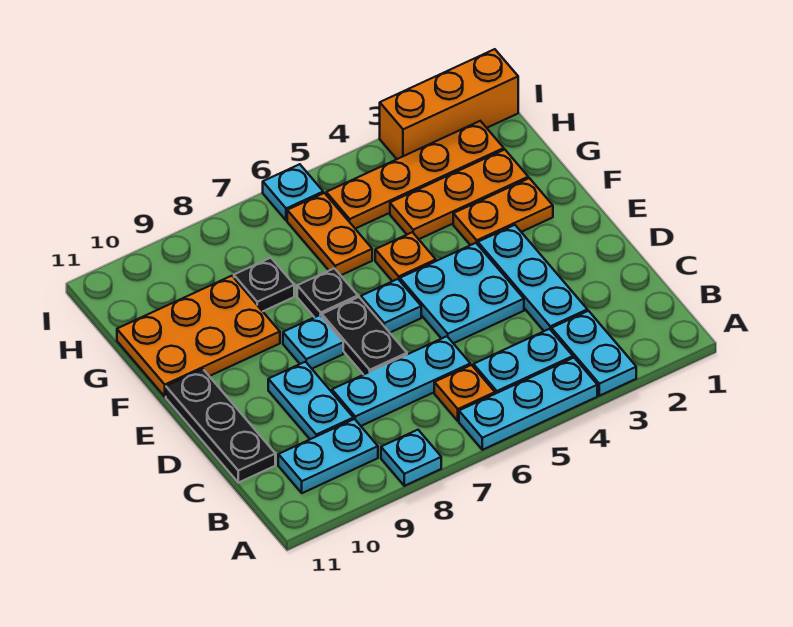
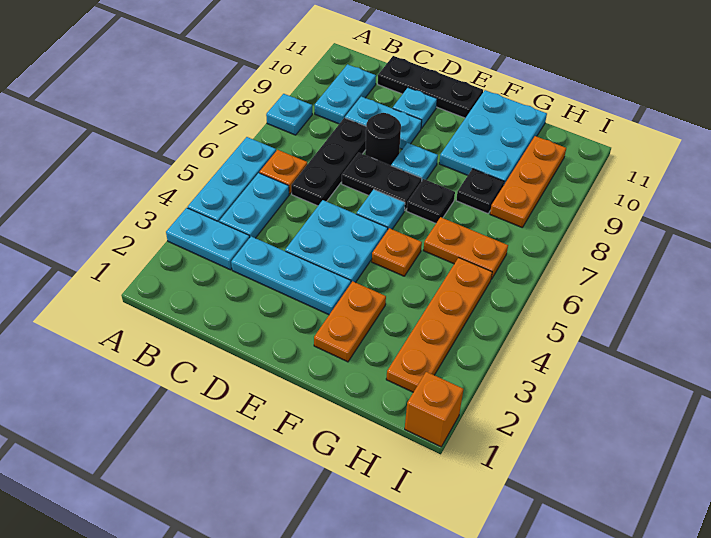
cyan plate C6:C8 level 1 -> black plate C6:C8 level 1
none -> black round brick D8 level 1
orange plate F9:G11 level 1 -> cyan plate F9:G11 level 1
orange plate G2:G4 level 1 -> orange plate H8:H10 level 1
orange brick I1:I3 level 1 -> orange brick I1 level 1
cyan plate I6 level 1 -> cyan plate D10 level 1

